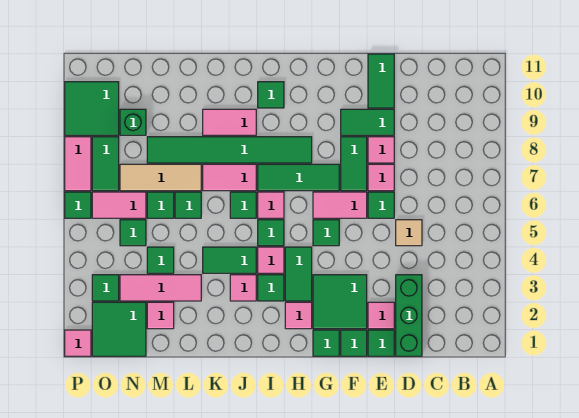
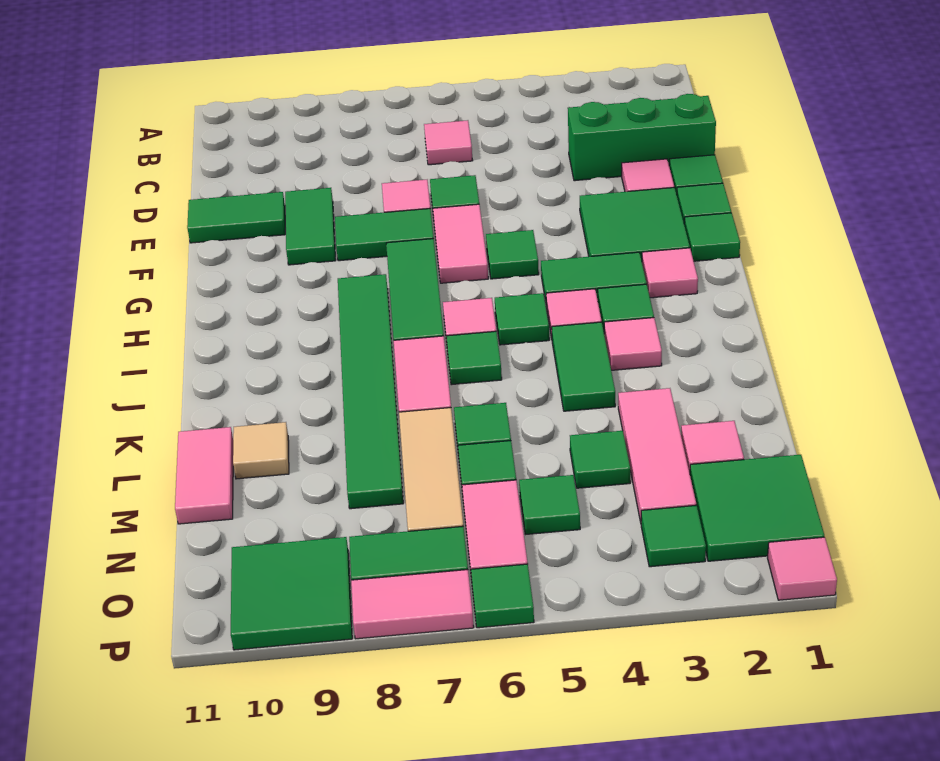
tan tile D5 level 1 -> tan tile L10 level 1
pink tile E8 level 1 -> pink tile C6 level 1
green tile I10 level 1 -> none
pink tile J9:K9 level 1 -> pink tile L11:M11 level 1
green brick N9 level 1 -> none

